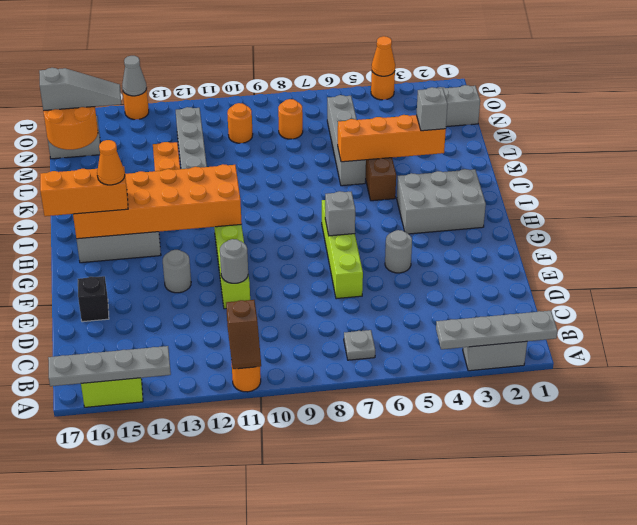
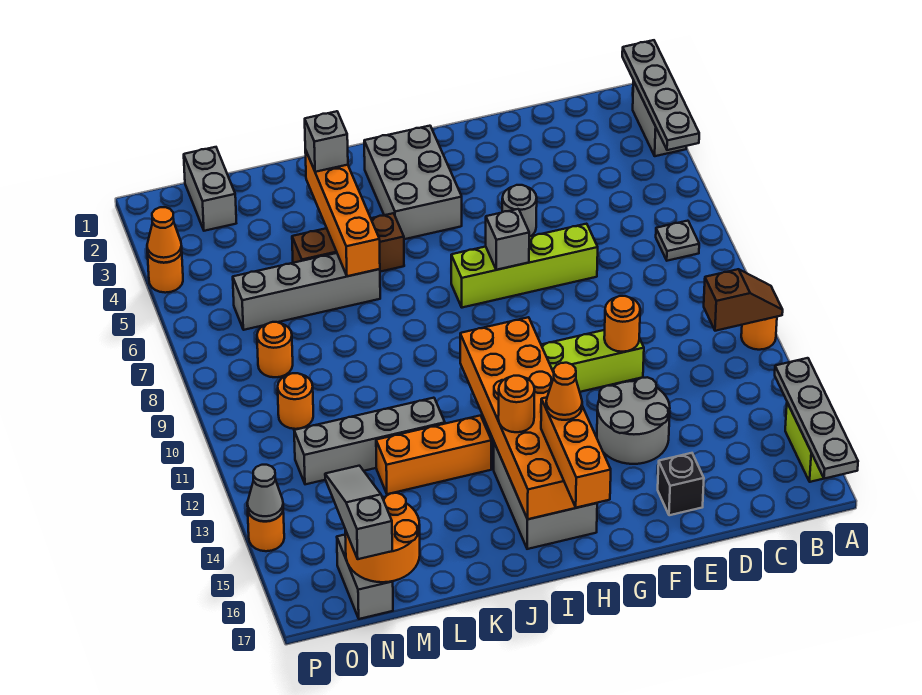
grey round brick E11 level 2 -> orange round brick E11 level 2
grey round brick F13 level 1 -> grey round brick E13:F14 level 1
none -> orange round brick I14 level 3

